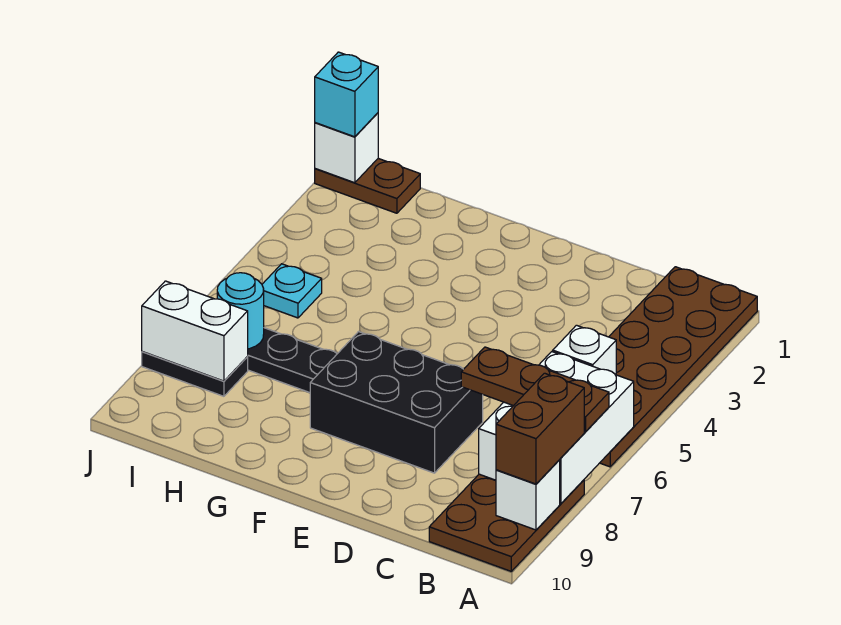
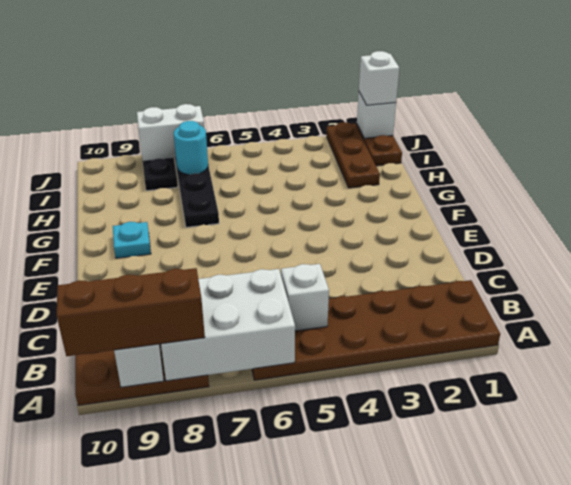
brown plate A7:C7 level 3 -> brown plate H2:J2 level 1
brown brick A8:A9 level 3 -> brown brick A8:A10 level 3
black brick D7:F8 level 1 -> none
cyan plate I5 level 1 -> cyan plate F9 level 1
white brick I8:J8 level 2 -> white brick J7:J8 level 2
cyan brick J1 level 3 -> white brick J1 level 3

